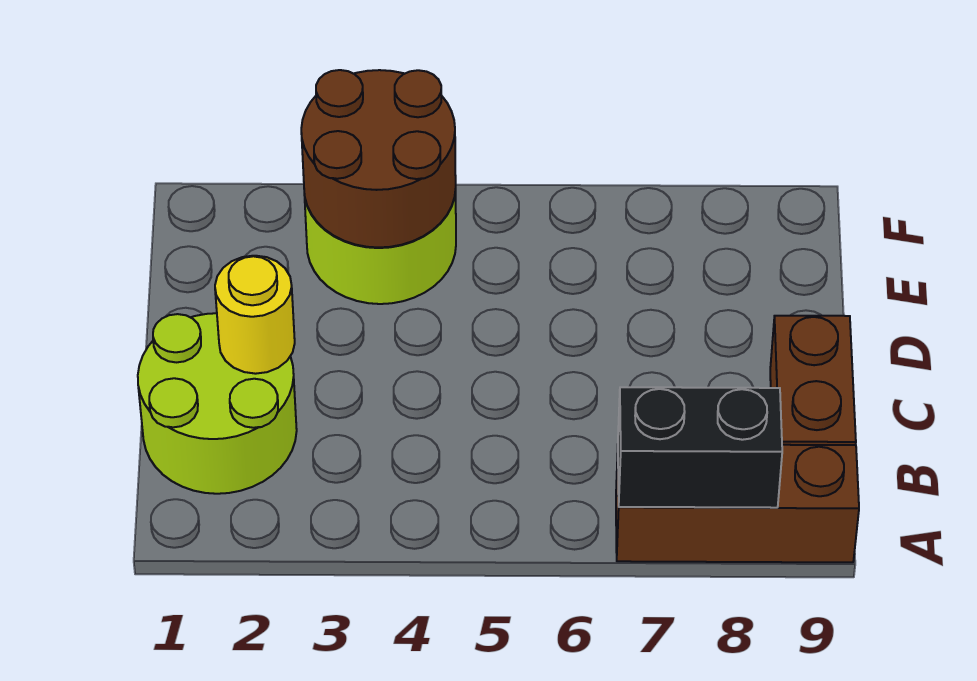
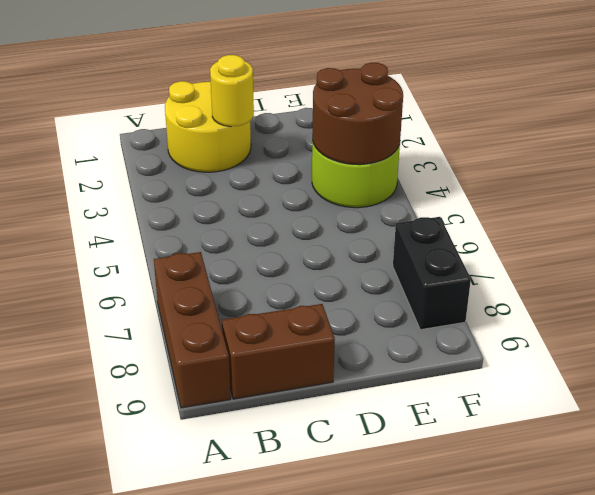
black brick A7:A8 level 2 -> black brick F7:F8 level 1
lime round brick B1:C2 level 1 -> yellow round brick B1:C2 level 1

